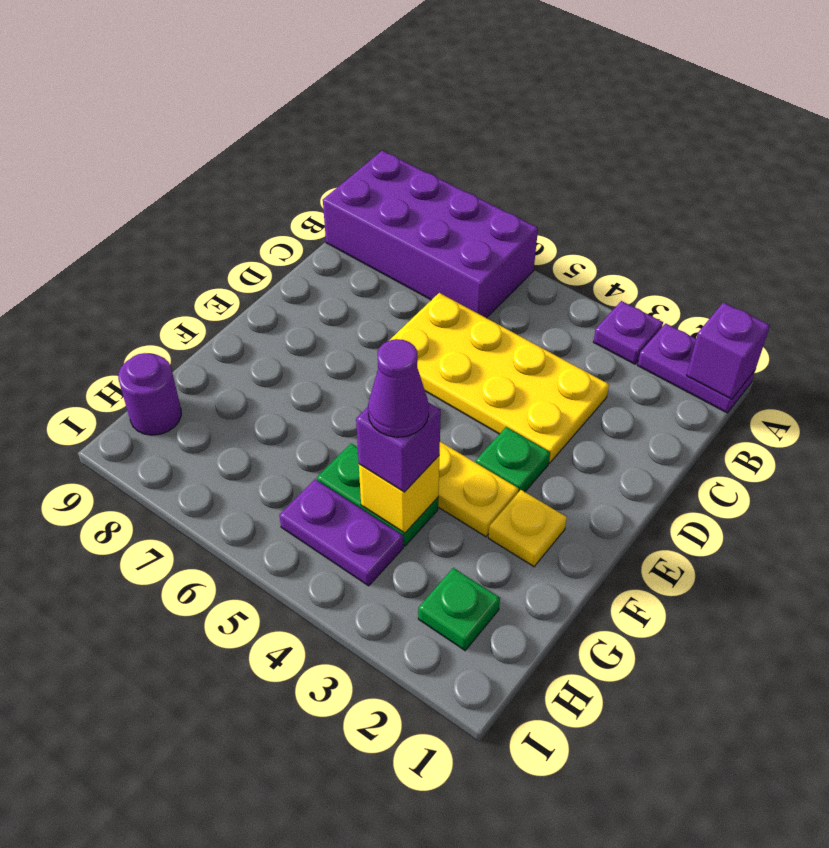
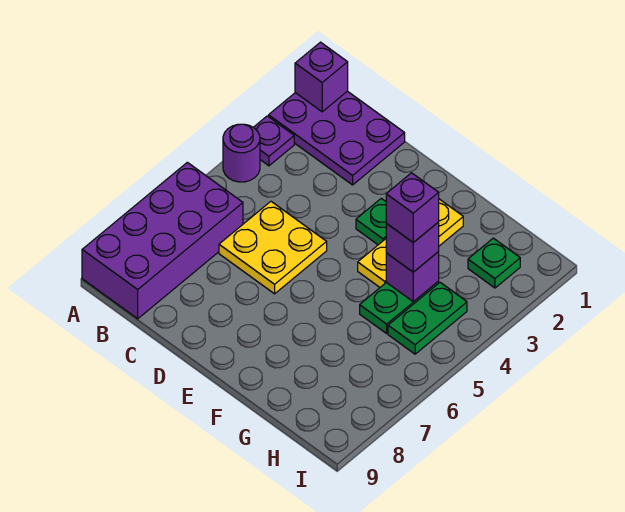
purple plate A1:A2 level 1 -> purple plate A1:C2 level 1
yellow plate C3:D6 level 1 -> yellow plate C5:D6 level 1
yellow brick G4 level 2 -> purple brick G4 level 2
purple cone G4 level 4 -> purple brick G4 level 4
purple plate H4:H5 level 1 -> green plate H4:H5 level 1
purple round brick H9 level 1 -> purple round brick A4 level 1

